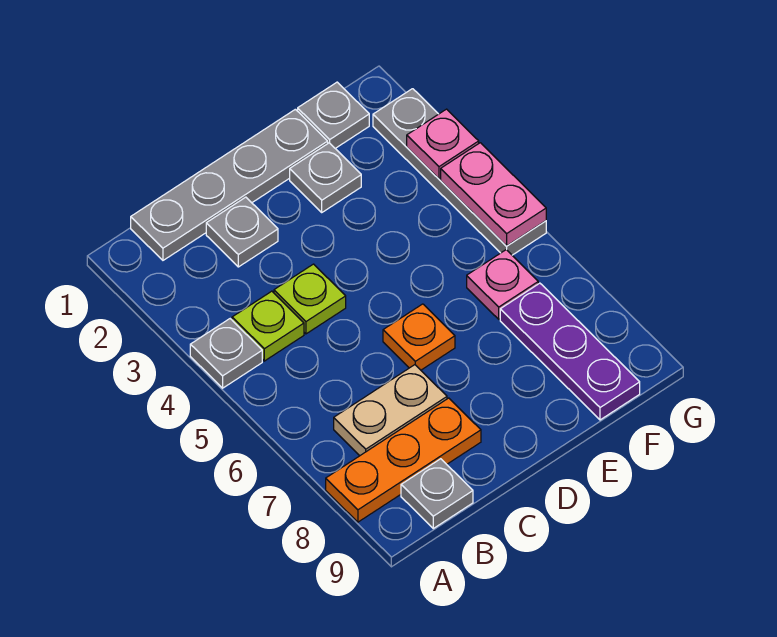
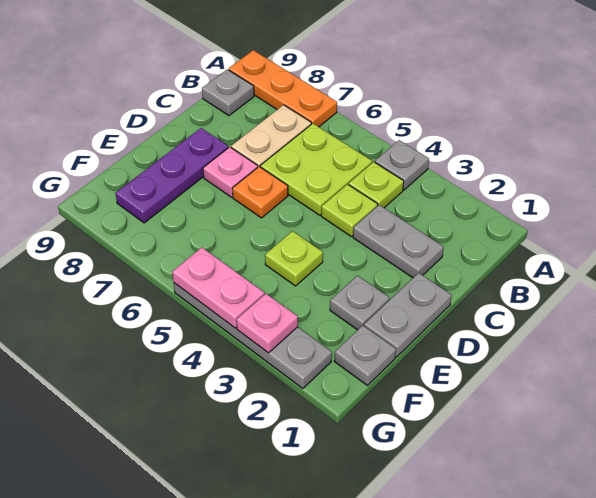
orange plate A8:C8 level 1 -> orange plate A7:A9 level 1
grey plate B1:E1 level 1 -> grey plate D1:E1 level 1
none -> lime plate B5:C6 level 1
grey plate C2 level 1 -> grey plate C2:C3 level 1
none -> lime plate E4 level 1
pink plate F6 level 1 -> pink plate D7 level 1
purple plate F7:F9 level 1 -> purple plate D8:F8 level 1

